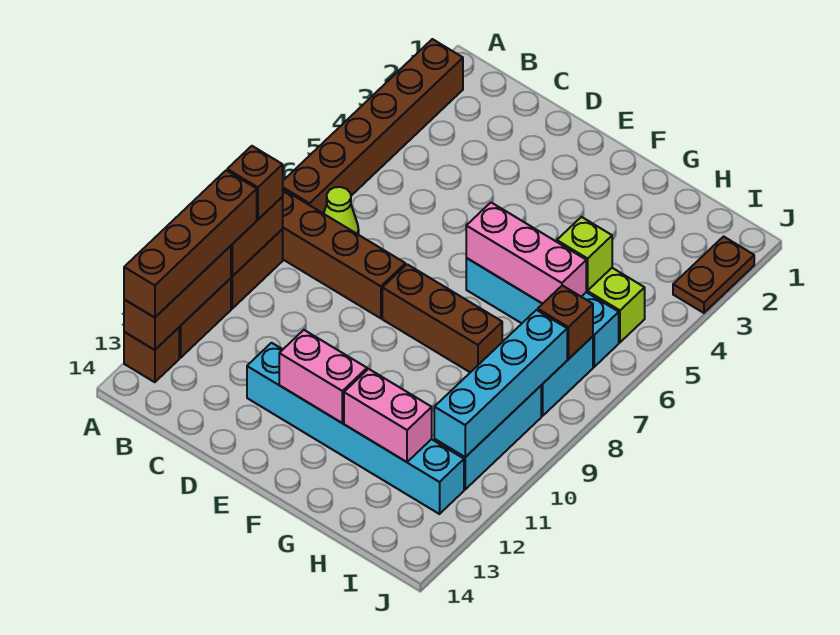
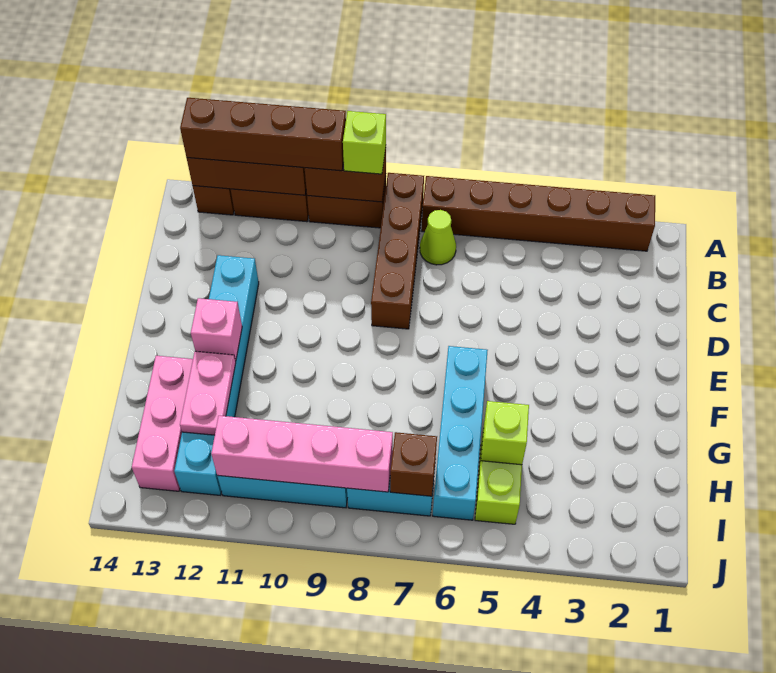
brown brick A9 level 3 -> lime brick A9 level 3
brown brick E8:G8 level 1 -> none
pink brick E12:F12 level 2 -> pink brick F12 level 2
pink brick F6:H6 level 2 -> pink brick G13:I13 level 1
pink brick G12:H12 level 2 -> pink plate G12:H12 level 2
cyan brick I8:I11 level 2 -> pink brick I8:I11 level 2
brown plate J2:J3 level 1 -> none

